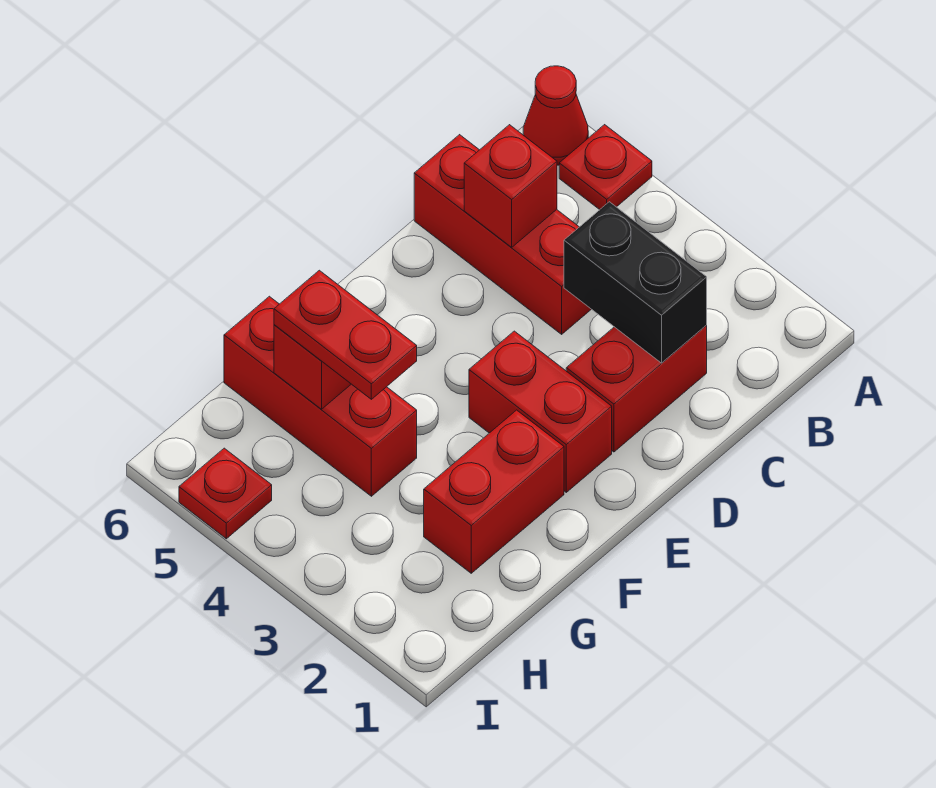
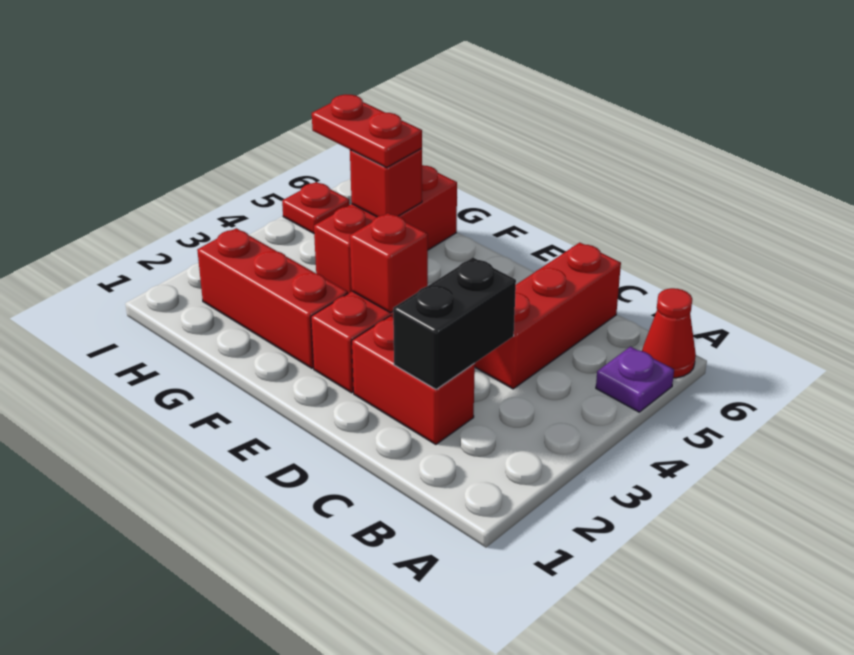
red plate A5 level 1 -> purple plate A5 level 1
red brick C5 level 2 -> red brick E3 level 2
red brick F2:G2 level 1 -> red brick F2:H2 level 1
red plate G4:G5 level 3 -> red plate G5:H5 level 3

